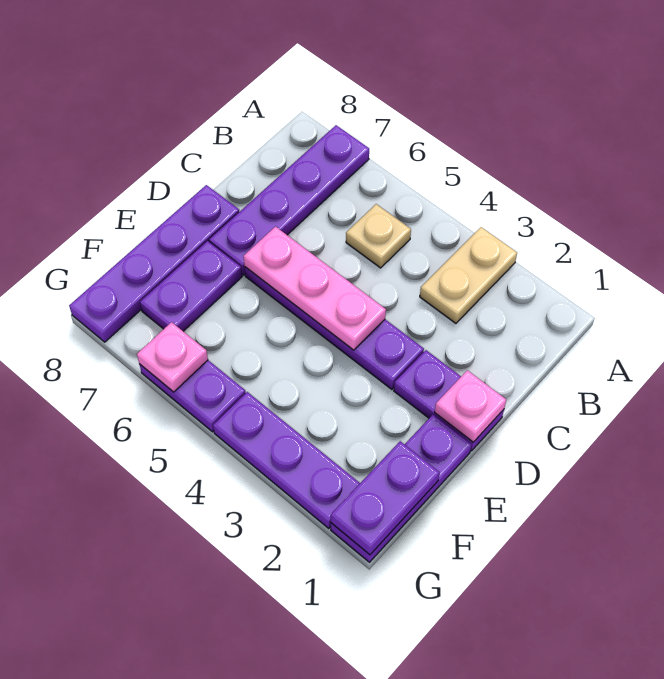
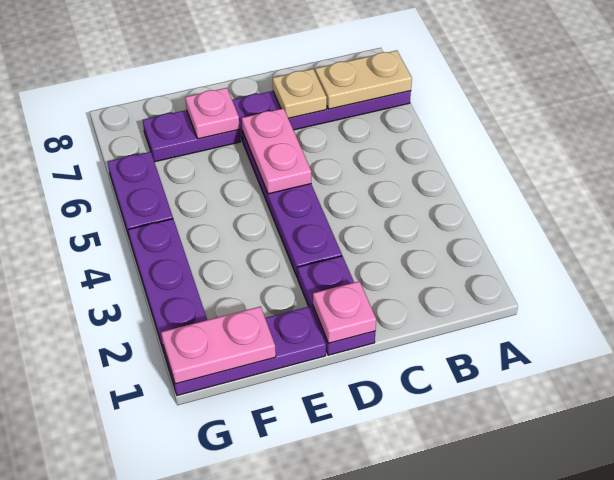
tan plate A3:B3 level 1 -> tan plate A7:B7 level 2
tan plate B5 level 1 -> tan plate C7 level 2
pink plate D4:D6 level 2 -> pink plate D5:D6 level 2
purple plate D8:G8 level 1 -> none
purple plate F1:G1 level 2 -> pink plate F1:G1 level 2
pink plate G6 level 2 -> pink plate E7 level 2

